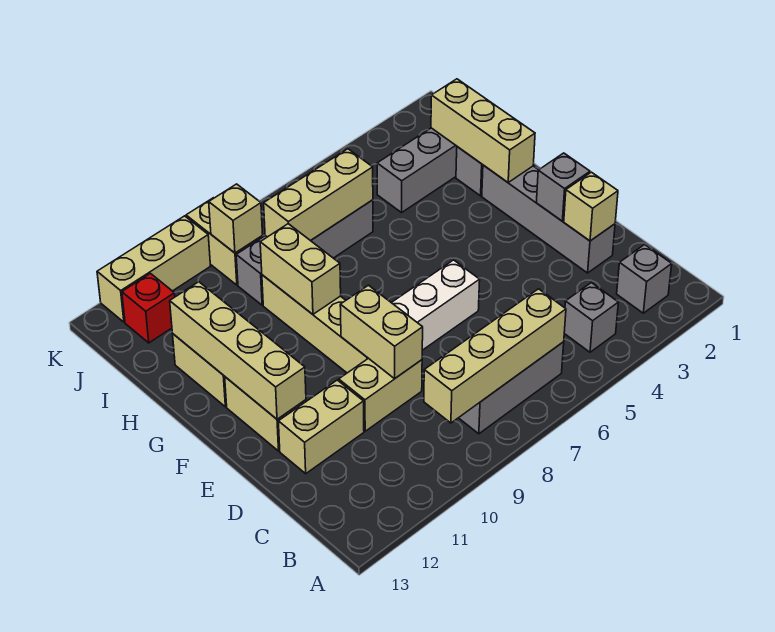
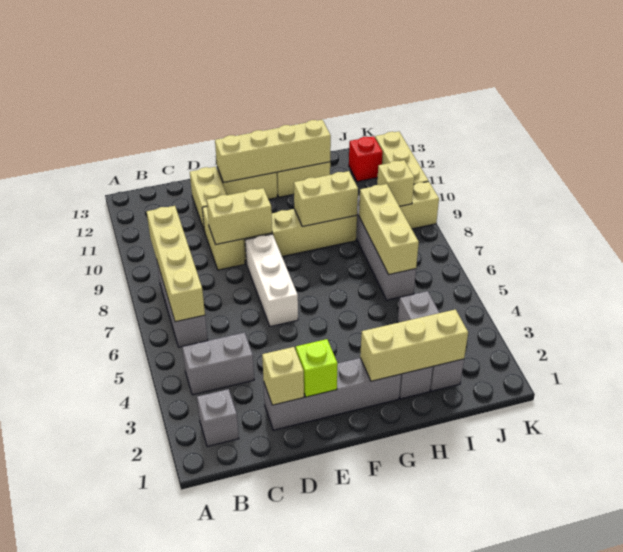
grey brick B4 level 1 -> grey brick B4:C4 level 1
grey brick E2 level 2 -> lime brick E2 level 2

